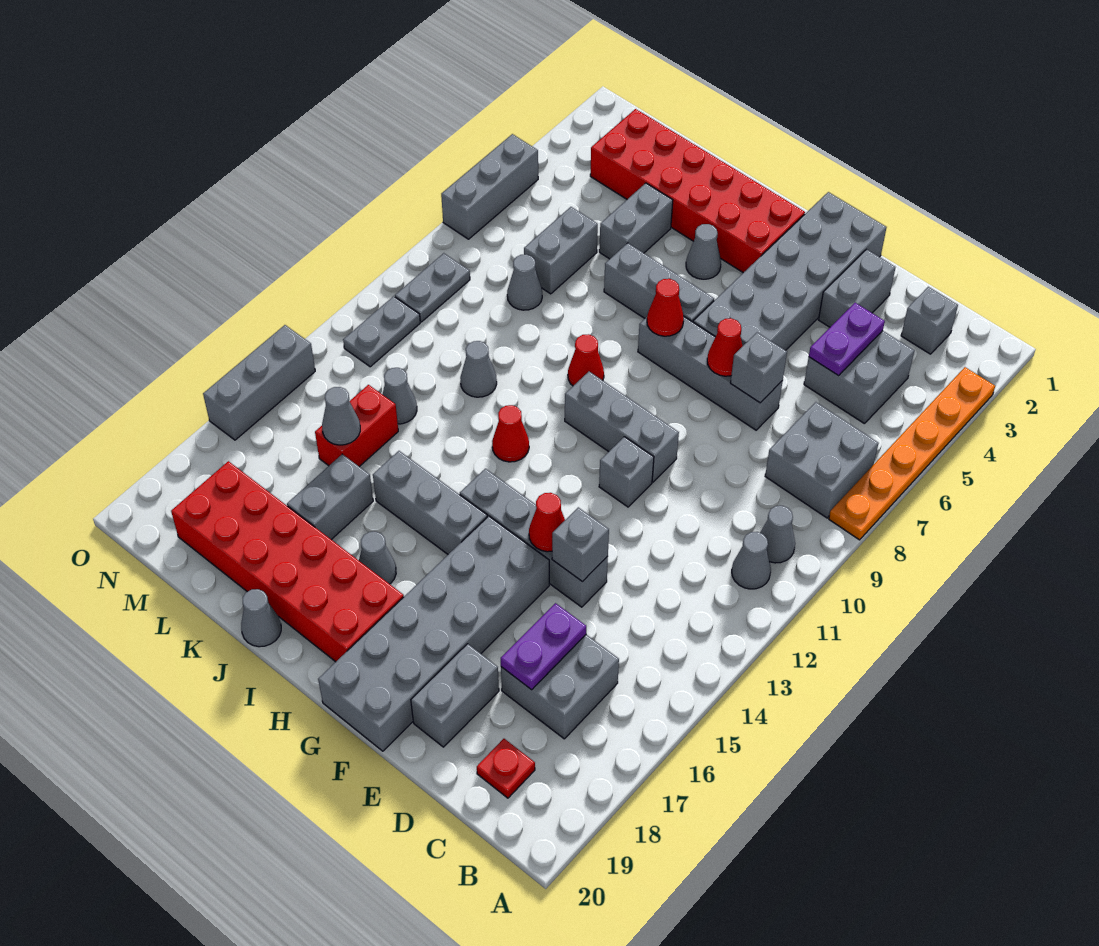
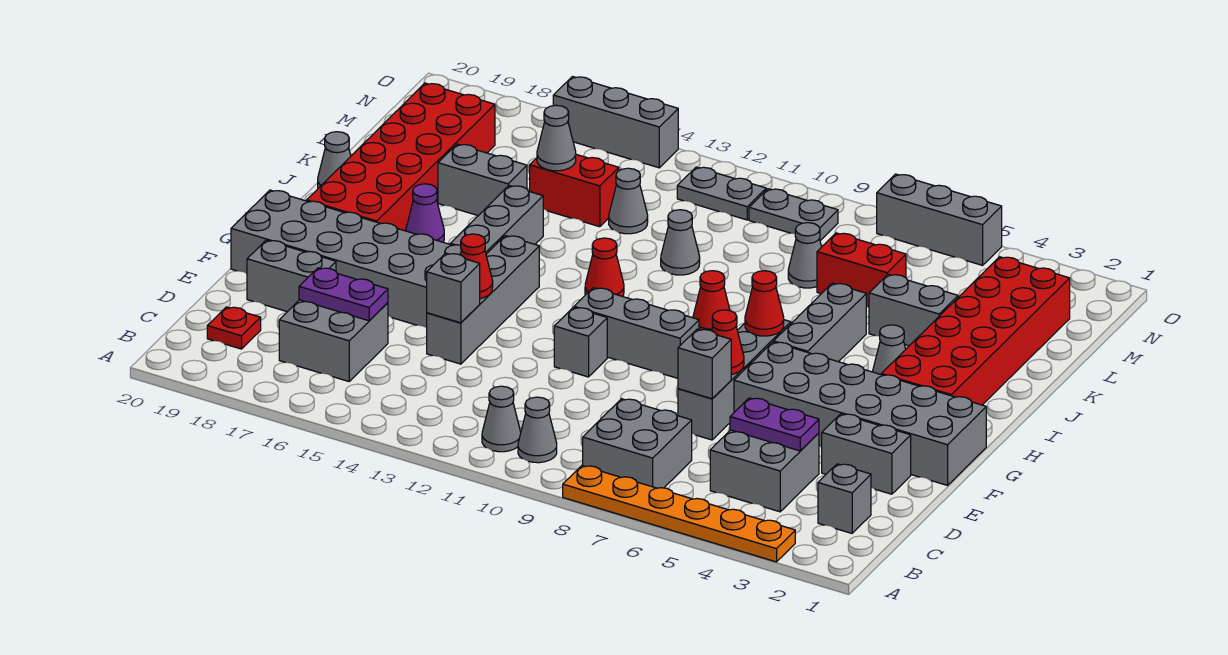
grey brick F10:H10 level 1 -> grey brick G9:G11 level 1
grey cone I17 level 1 -> purple cone I17 level 1
grey brick L6:L7 level 1 -> red brick L6:L7 level 1

